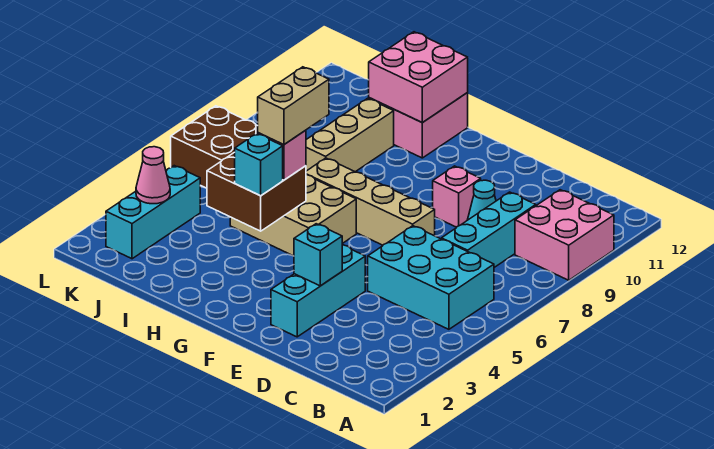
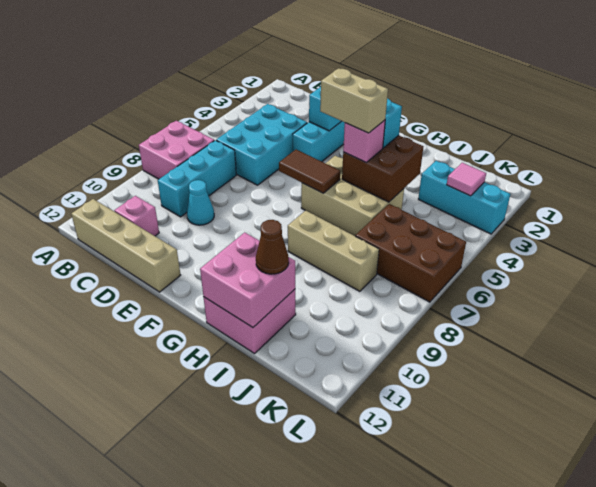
pink brick A9:B10 level 1 -> pink brick A7:B8 level 1
cyan brick B5:D6 level 1 -> cyan brick C4:D6 level 1
tan brick E7:H7 level 1 -> tan brick B12:E12 level 1
pink brick E9 level 1 -> pink brick C11 level 1
none -> brown tile F6:G6 level 2
tan brick H5:H6 level 4 -> tan brick G5:H5 level 4
tan brick I8:I10 level 1 -> tan brick H8:J8 level 1
none -> brown cone I11 level 3
cyan brick K2:K4 level 1 -> cyan brick J3:L3 level 1
pink cone K3 level 2 -> pink tile K3 level 2

